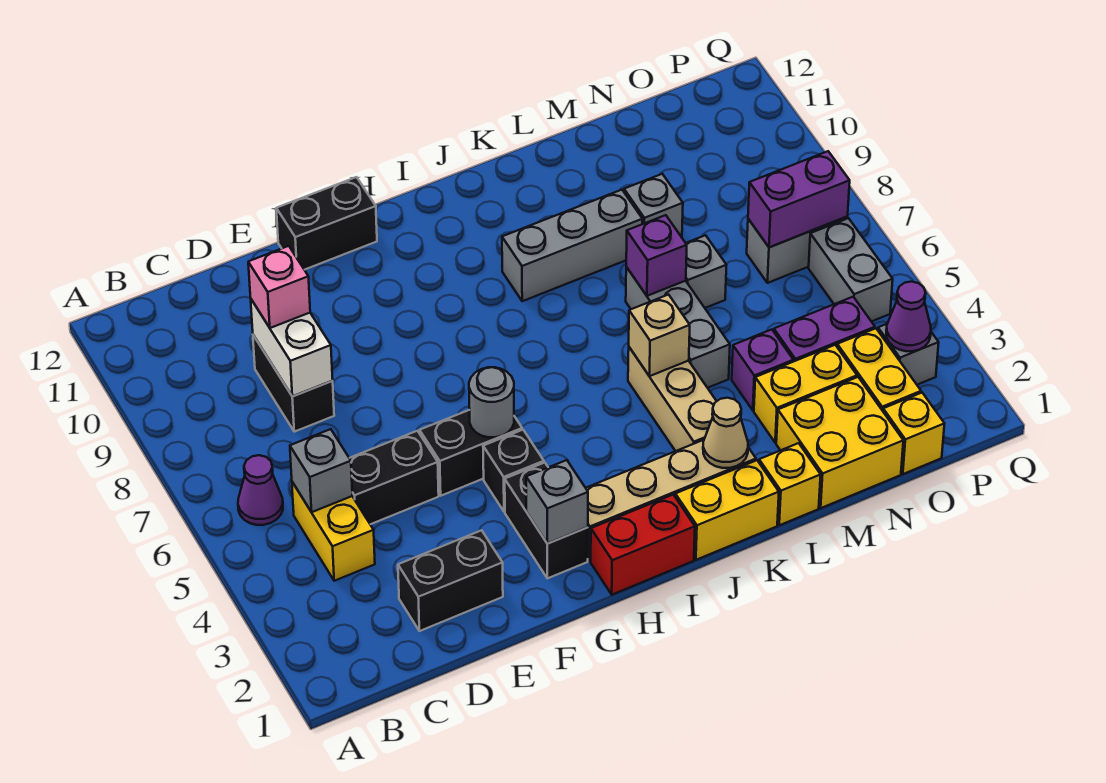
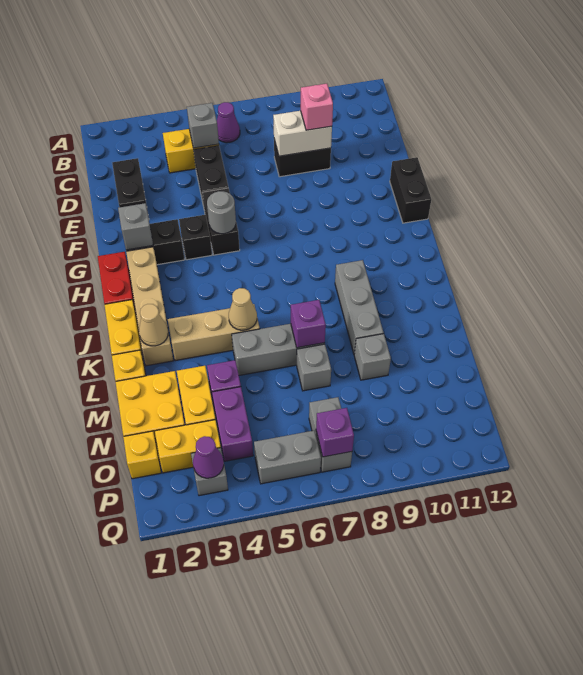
tan brick K5 level 2 -> tan cone K5 level 2
purple brick O7:P7 level 2 -> purple brick P7 level 2

